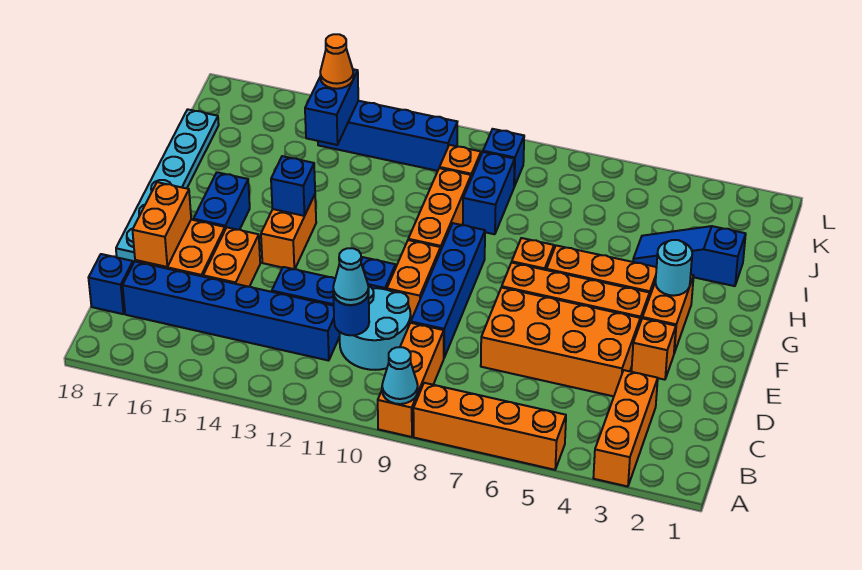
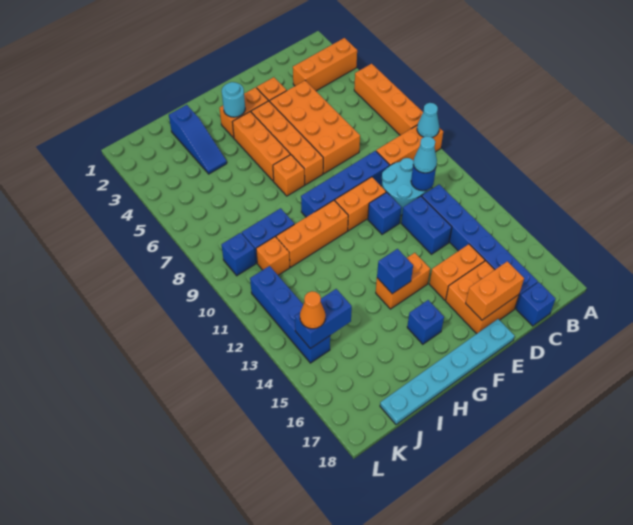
blue brick F16:G16 level 1 -> blue brick G16 level 1

